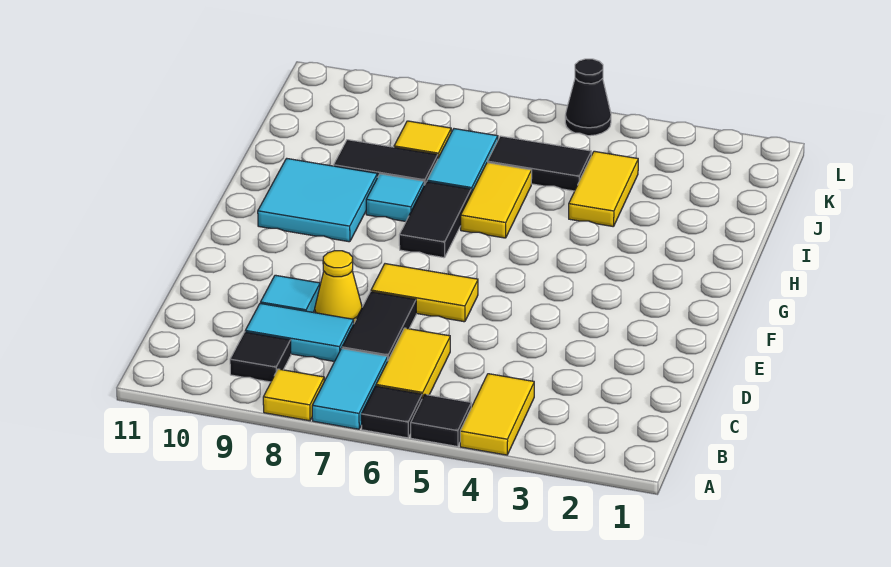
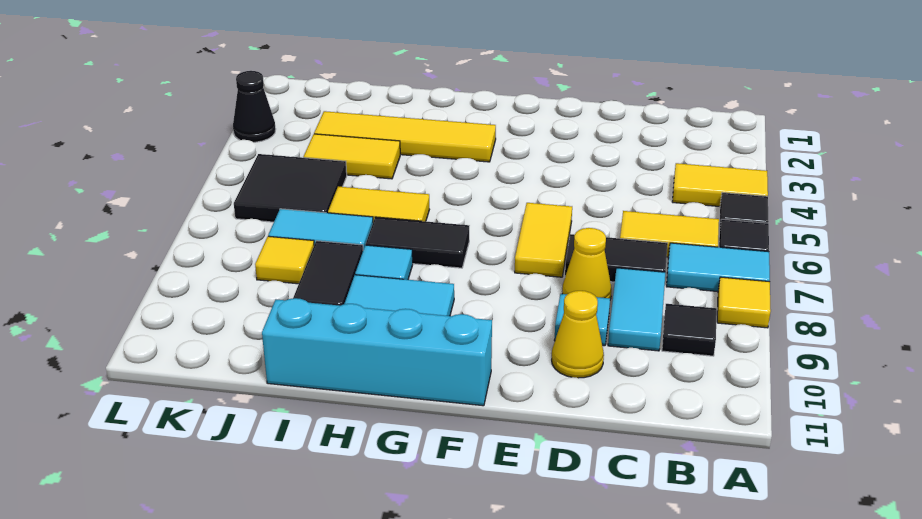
none -> yellow cone D10 level 1
none -> cyan brick F11:I11 level 1
none -> yellow tile G3:J3 level 1
black tile J5:J6 level 1 -> black tile J5:K6 level 1
black cone L5 level 1 -> black cone L3 level 1

